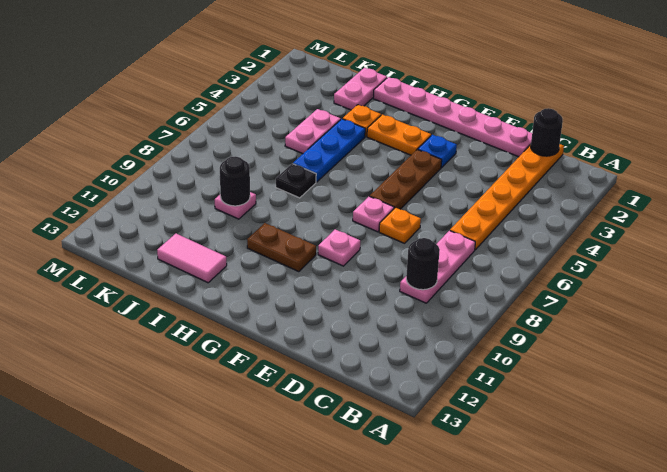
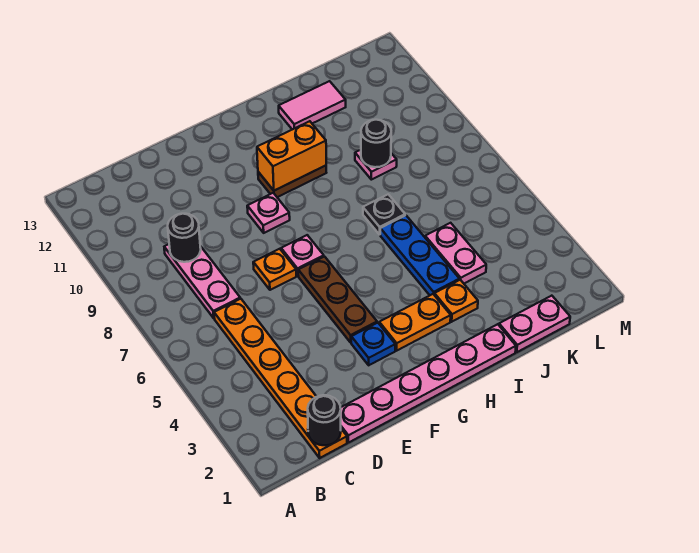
none -> orange brick G10:H10 level 2
pink plate J1:J2 level 1 -> pink plate J1:K1 level 1

